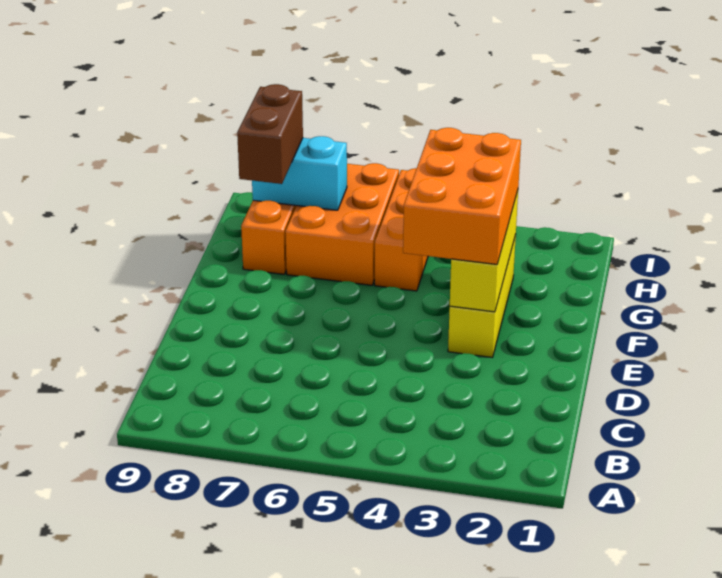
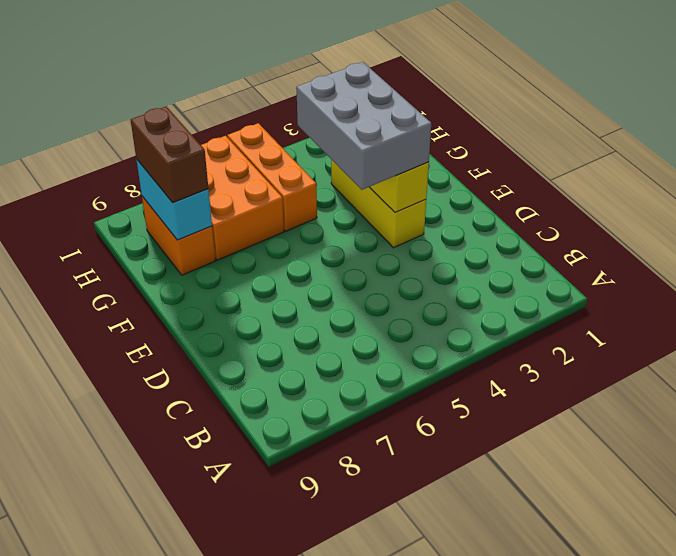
orange brick E3:G4 level 3 -> grey brick E3:G4 level 3
cyan brick H7:H8 level 2 -> cyan brick G8:H8 level 2

